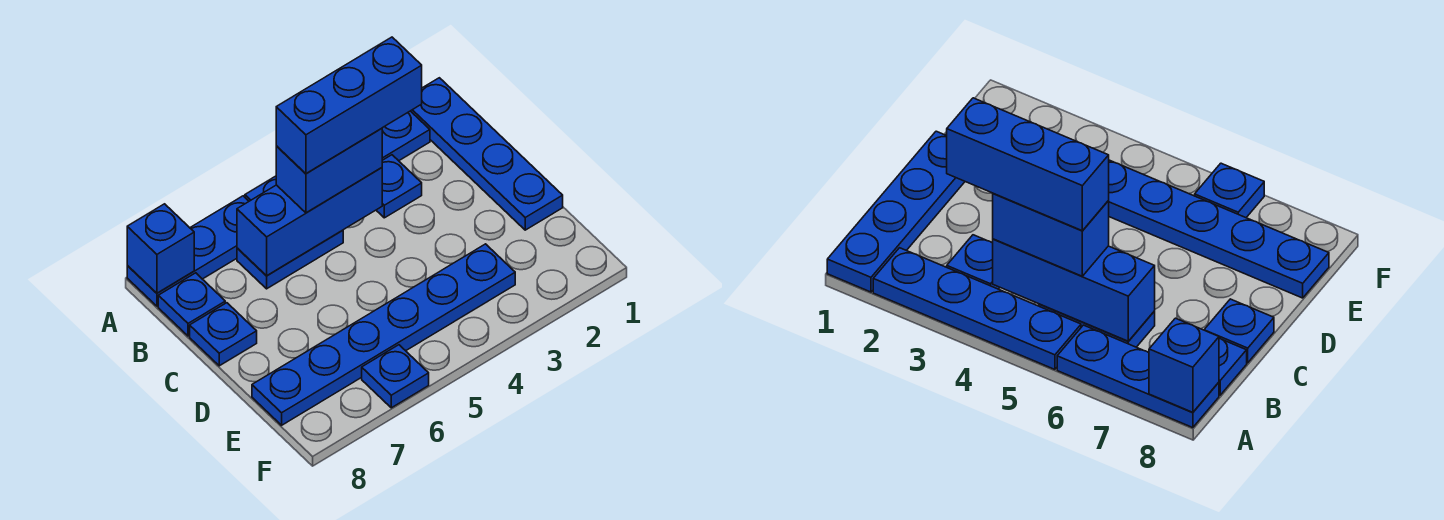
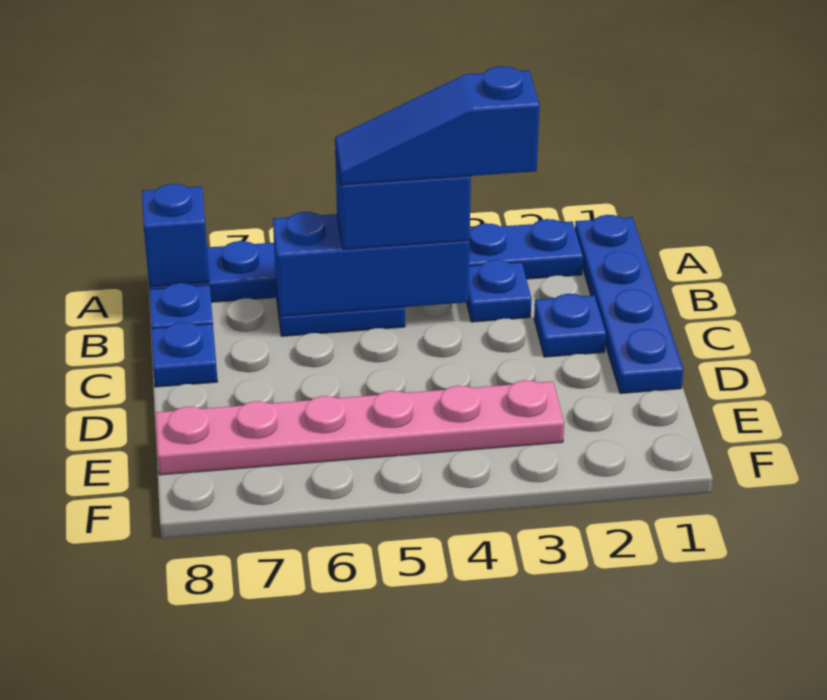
blue brick B3:B5 level 4 -> blue slope B3:B5 level 4 top 3
blue plate E3:E8 level 1 -> pink plate E3:E8 level 1
blue plate F6 level 1 -> blue plate C2 level 1

